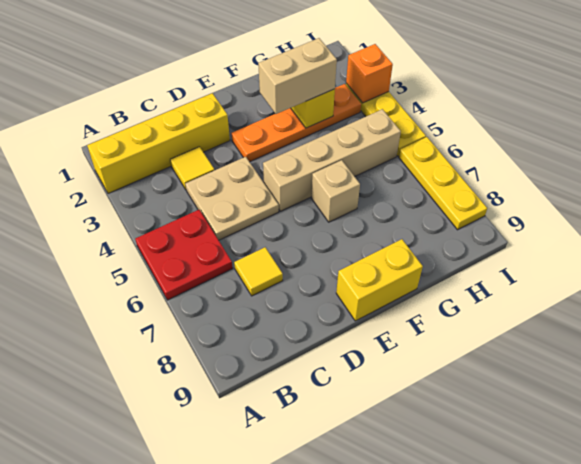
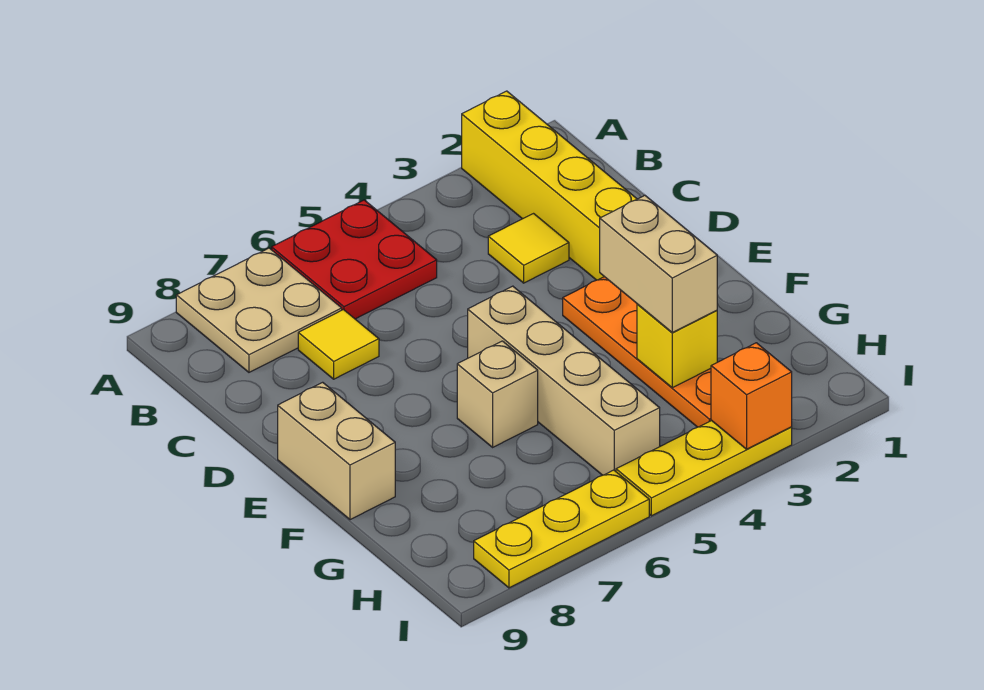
tan plate C4:D5 level 1 -> tan plate A7:B8 level 1
yellow brick E9:F9 level 1 -> tan brick E9:F9 level 1

